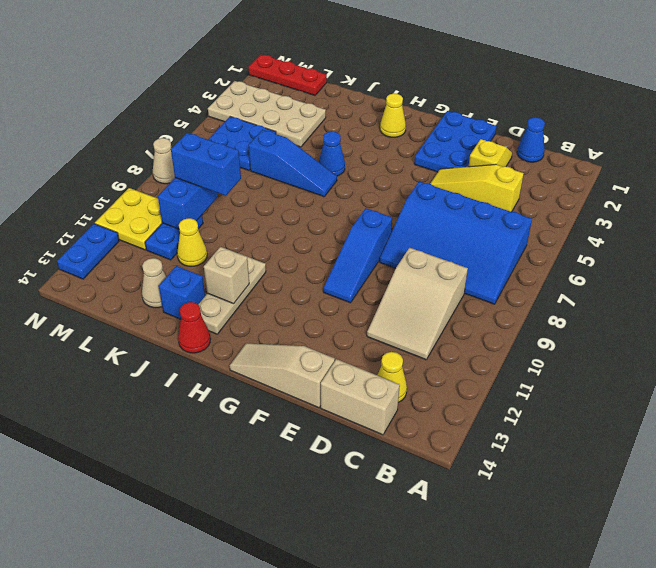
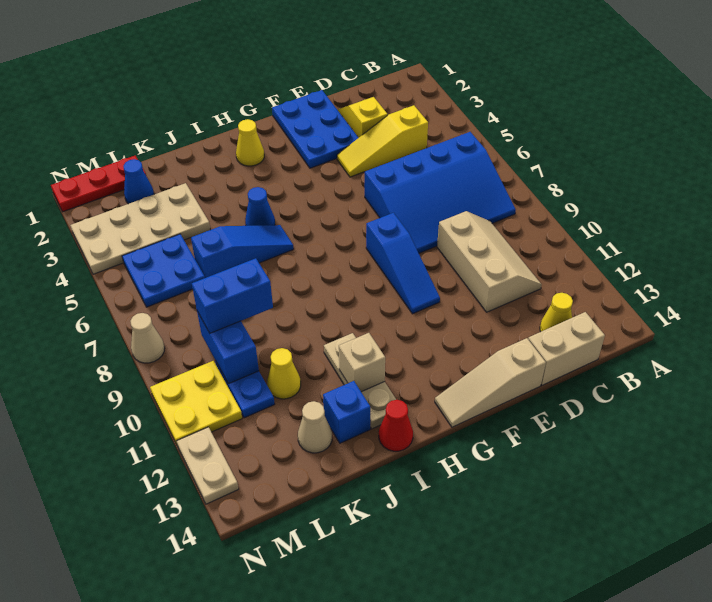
blue cone C1 level 1 -> blue cone L2 level 1
tan slope C9:D11 level 1 top 9 -> tan slope C9:D11 level 1 top D
blue plate N12:N13 level 1 -> tan plate N12:N13 level 1

